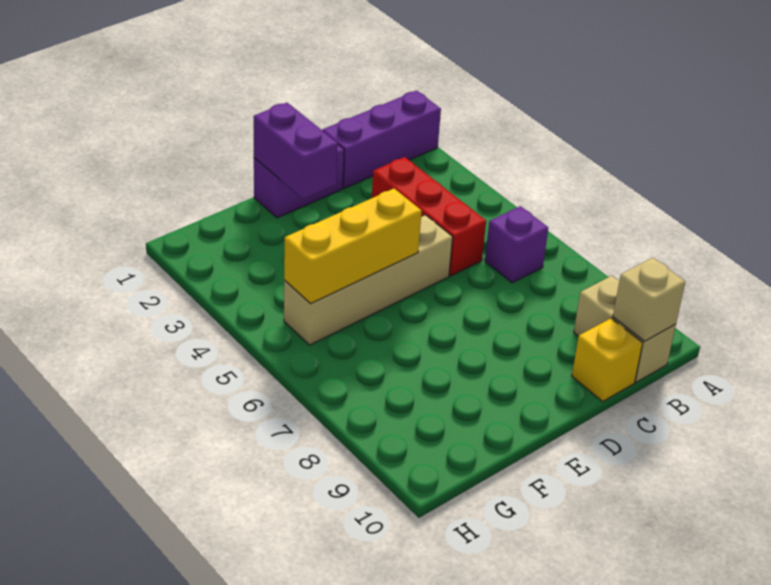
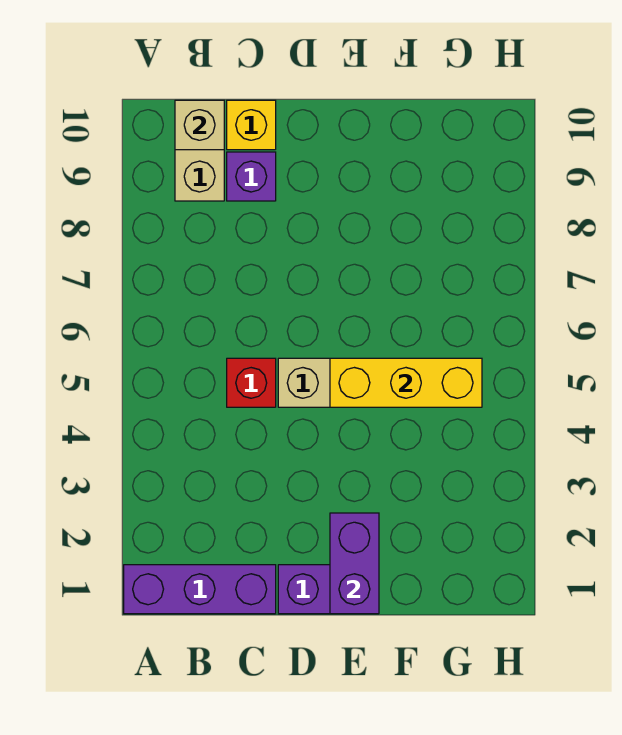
purple brick B6 level 1 -> purple brick C9 level 1
red brick C3:C5 level 1 -> red brick C5 level 1

